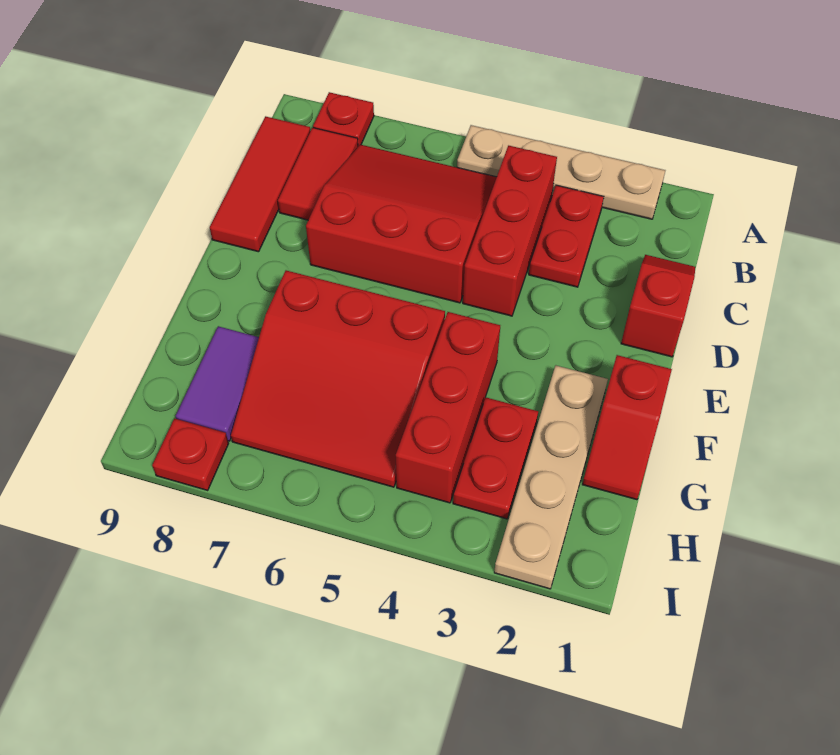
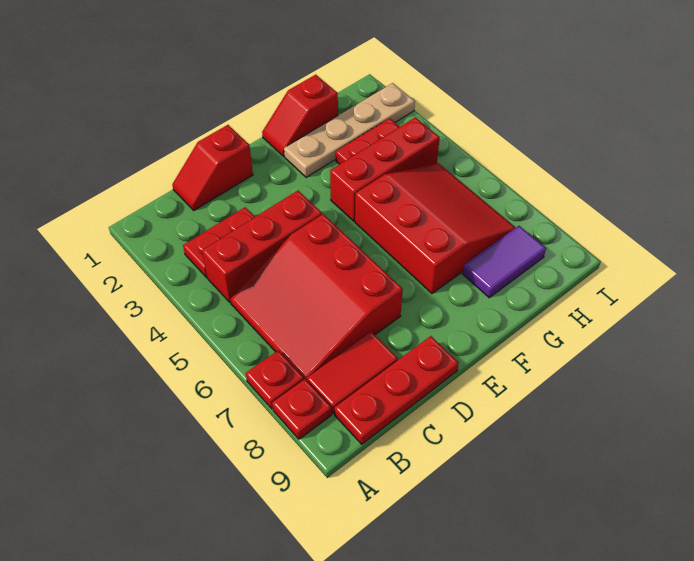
tan plate A2:A5 level 1 -> none
red tile B9:D9 level 1 -> red plate B9:D9 level 1
red slope F1:G1 level 1 top F -> red slope F1:G1 level 1 top G
red plate I8 level 1 -> red plate A7 level 1

